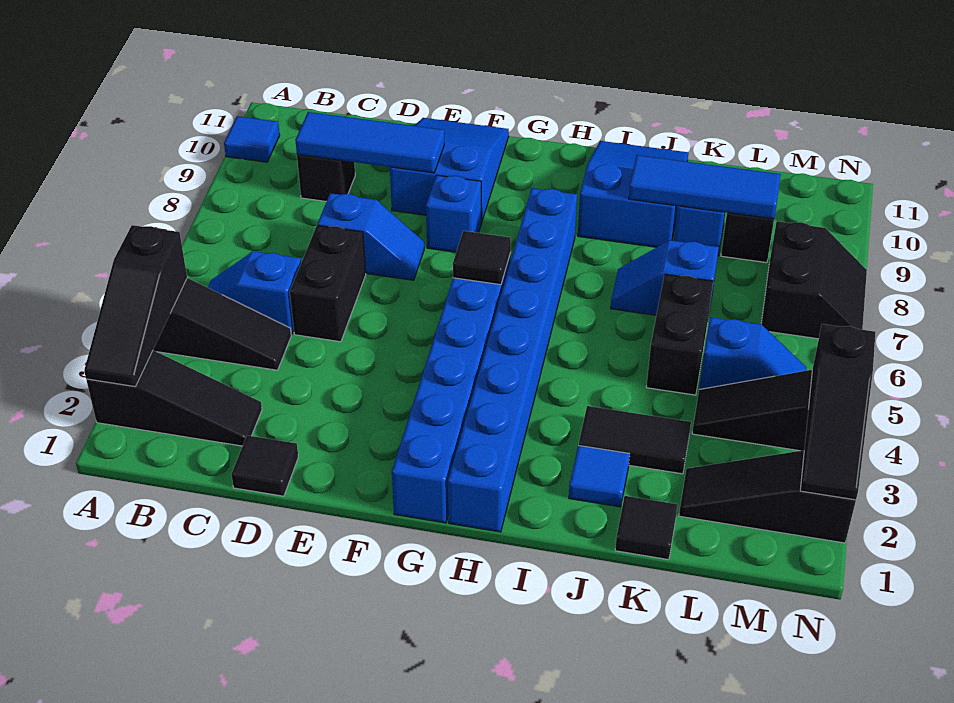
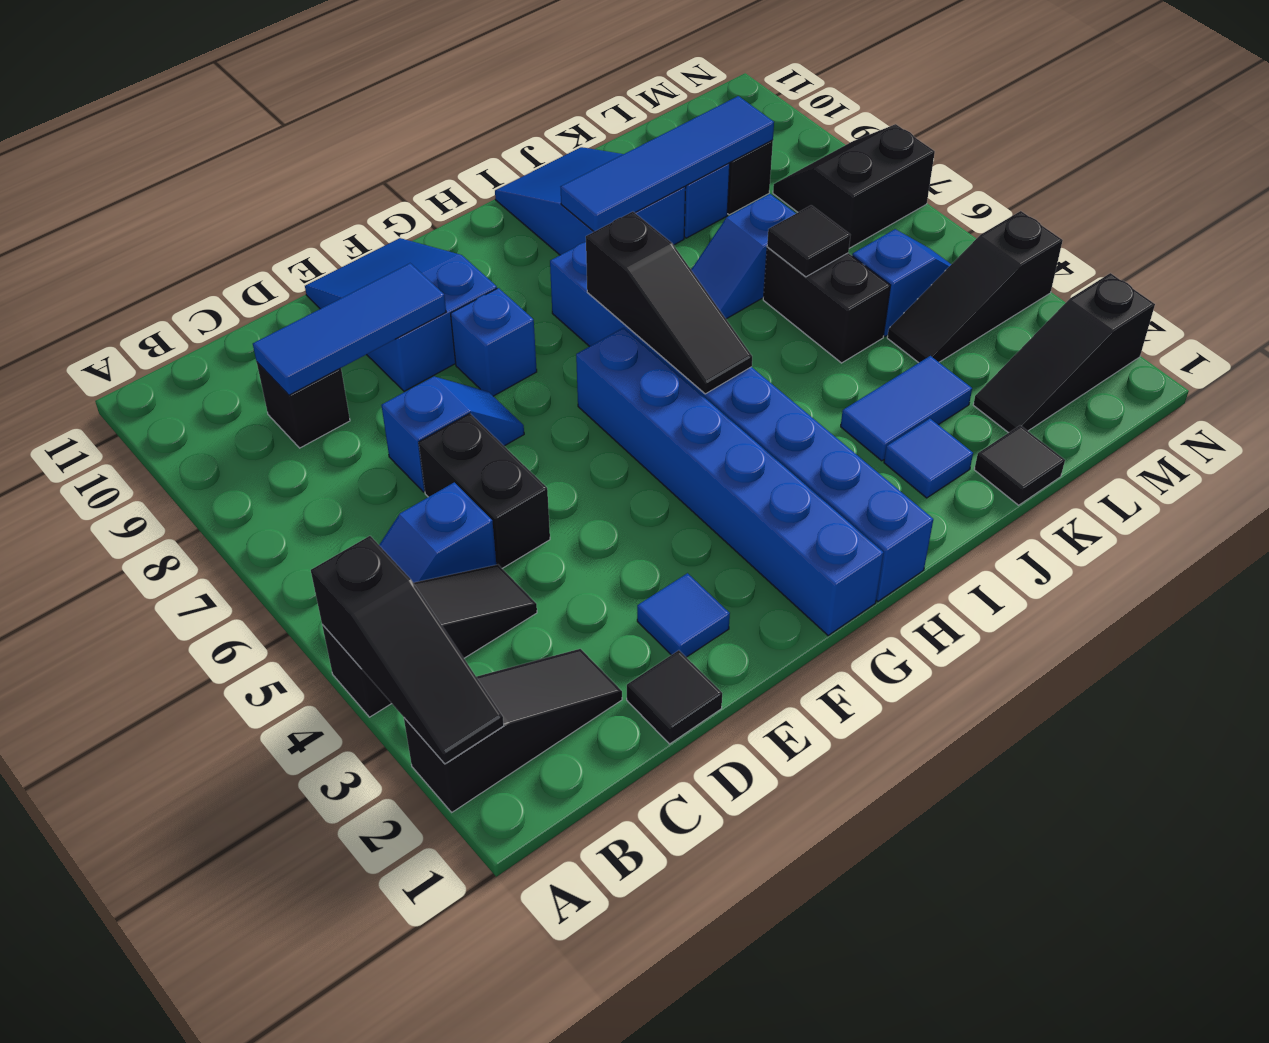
blue tile A10 level 1 -> blue tile E2 level 1
black tile G6 level 2 -> black tile K6 level 2
black tile J3:K3 level 1 -> blue tile J3:K3 level 1
blue tile J9:L9 level 2 -> blue tile I9:L9 level 2
black slope M7:N8 level 1 top M -> black slope M7:N8 level 1 top 7
black slope N2:N4 level 2 top 4 -> black slope H5:H7 level 2 top 7

